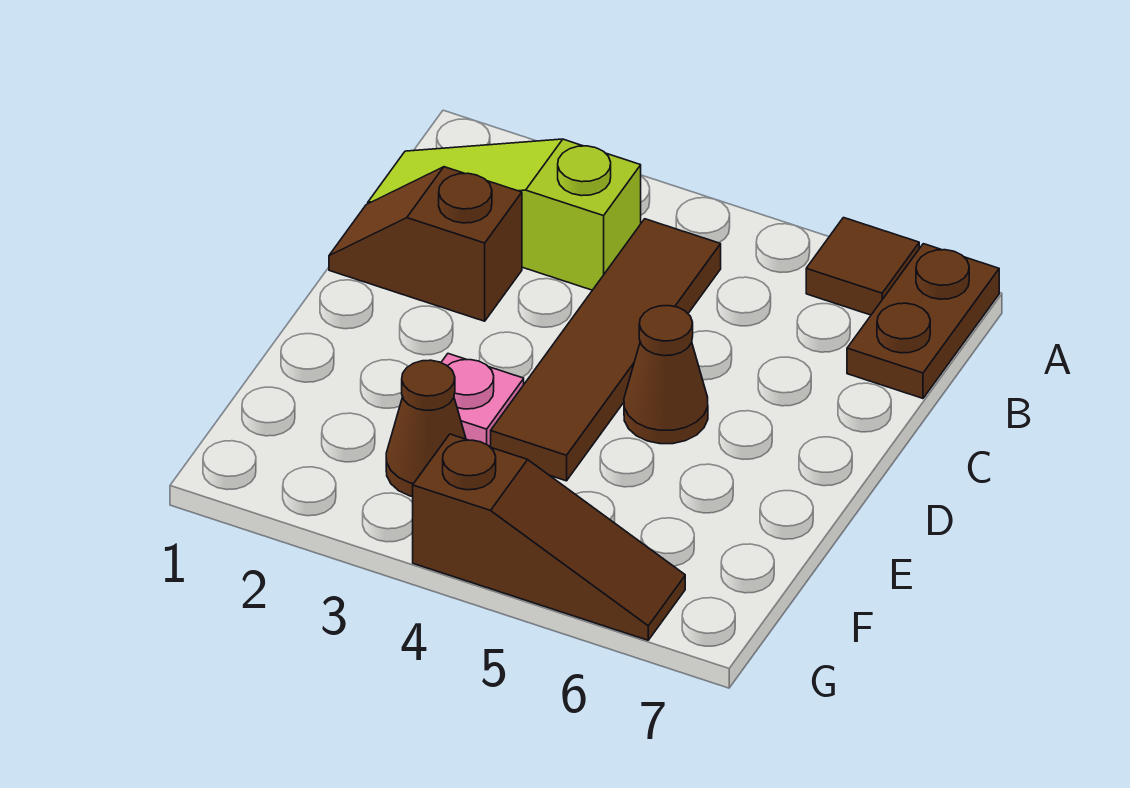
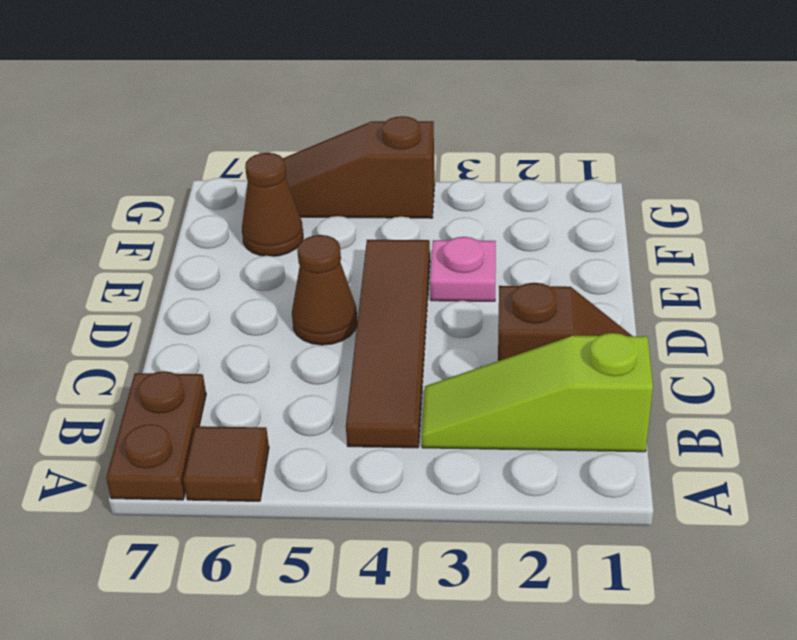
lime slope B1:B3 level 1 top 3 -> lime slope B1:B3 level 1 top 1
brown cone F3 level 1 -> brown cone F6 level 1

